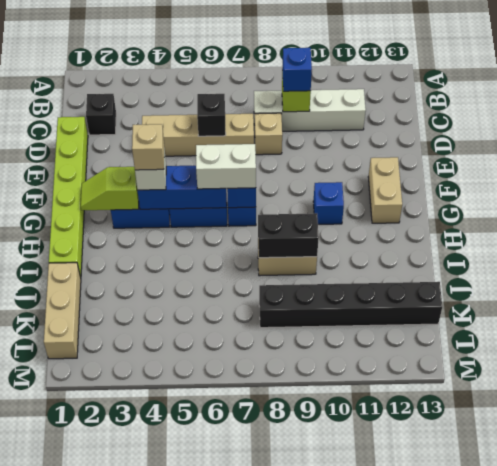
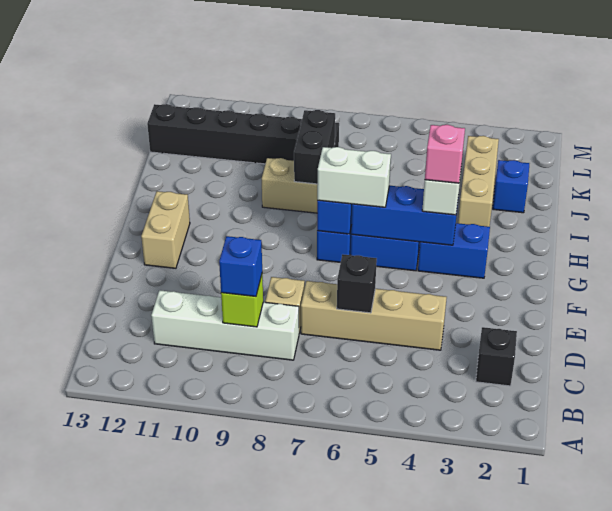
lime brick D1:I1 level 1 -> none
lime slope G2:G3 level 2 top 3 -> none
tan brick G4 level 4 -> pink brick G4 level 4
blue brick G10 level 1 -> blue brick J2 level 1
black brick I8:I9 level 2 -> black brick I8:J8 level 2
tan brick J1:L1 level 1 -> tan brick I3:K3 level 1

